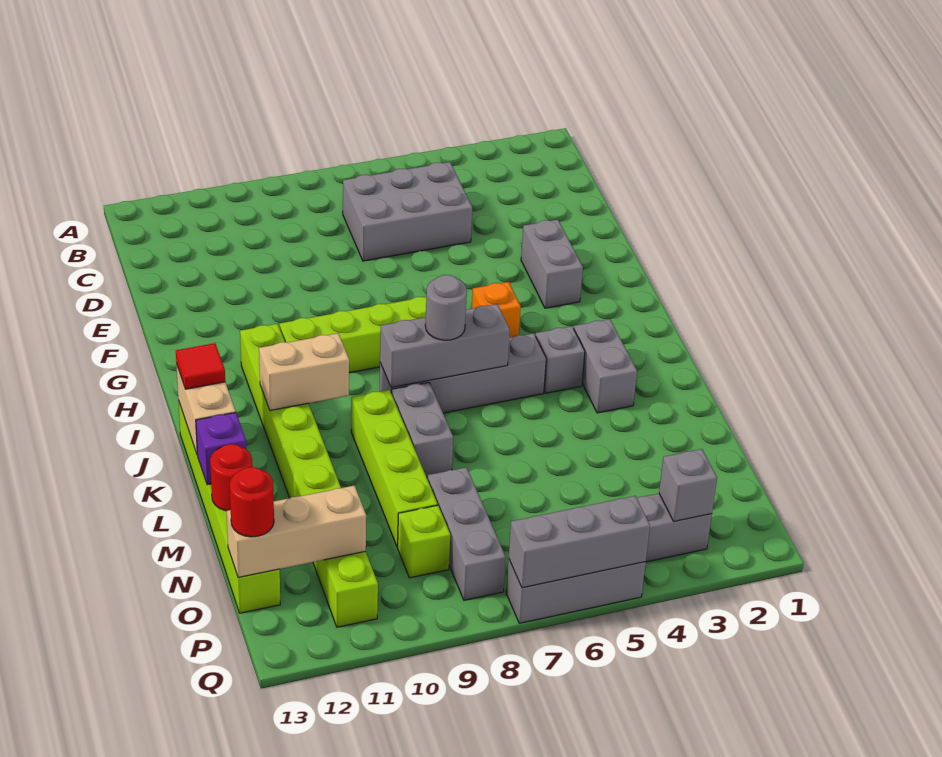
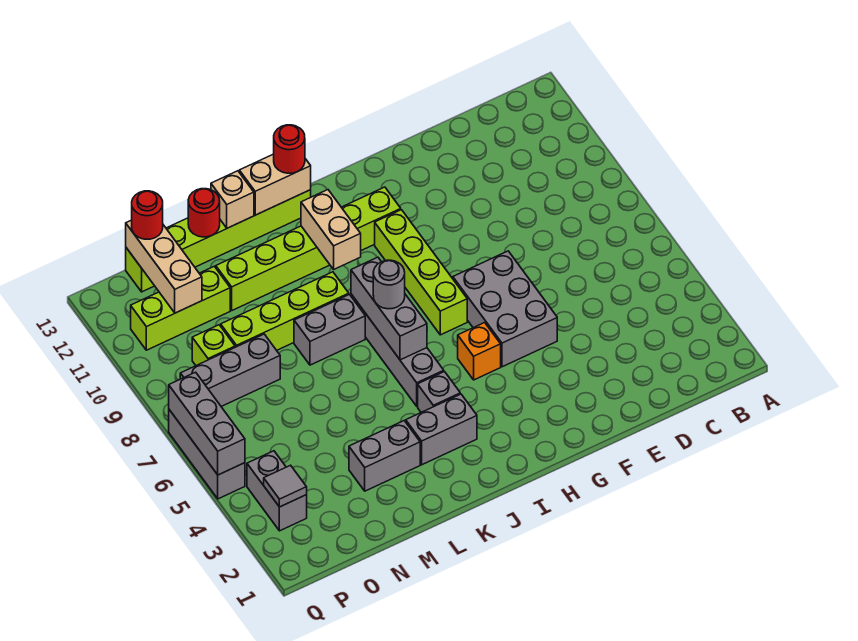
grey brick C5:D7 level 1 -> grey brick F5:G7 level 1
grey brick F3:G3 level 1 -> grey brick L3:M3 level 1
red tile J13 level 3 -> red round brick J13 level 3
purple brick L13 level 2 -> tan brick L13 level 2
grey brick P3 level 2 -> grey tile P3 level 2

